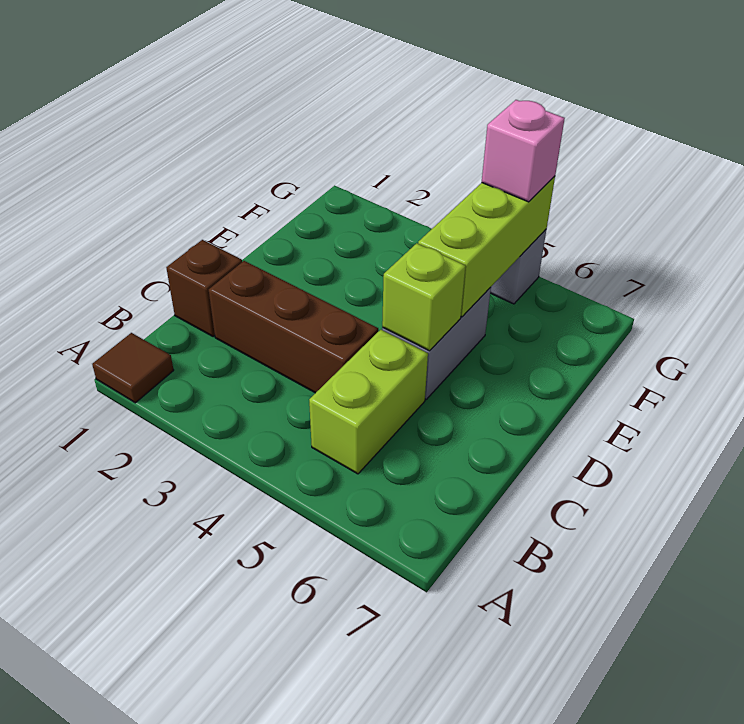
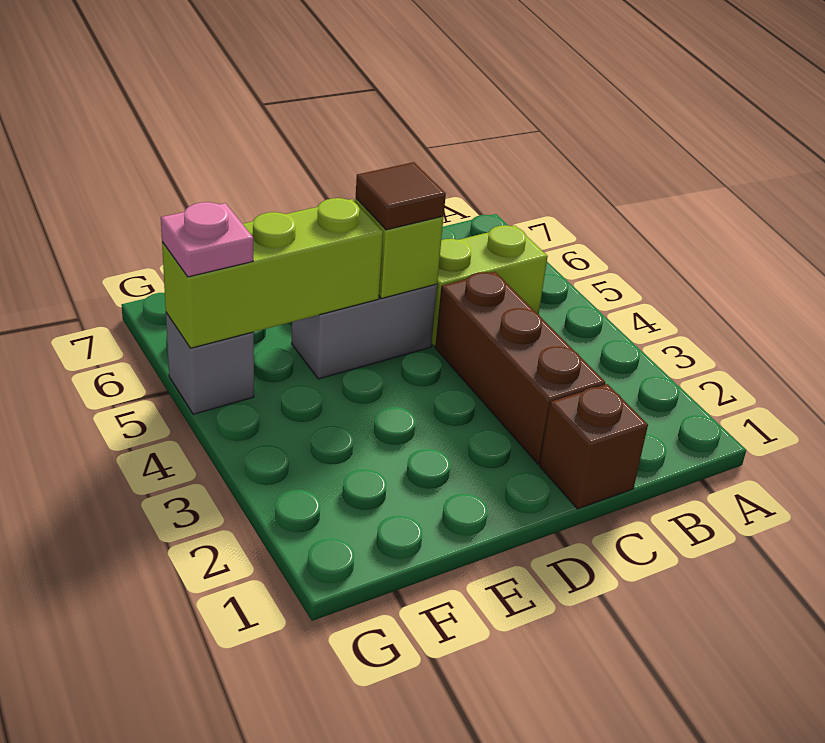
brown tile A1 level 1 -> brown tile D5 level 3
pink brick G5 level 3 -> pink plate G5 level 3

